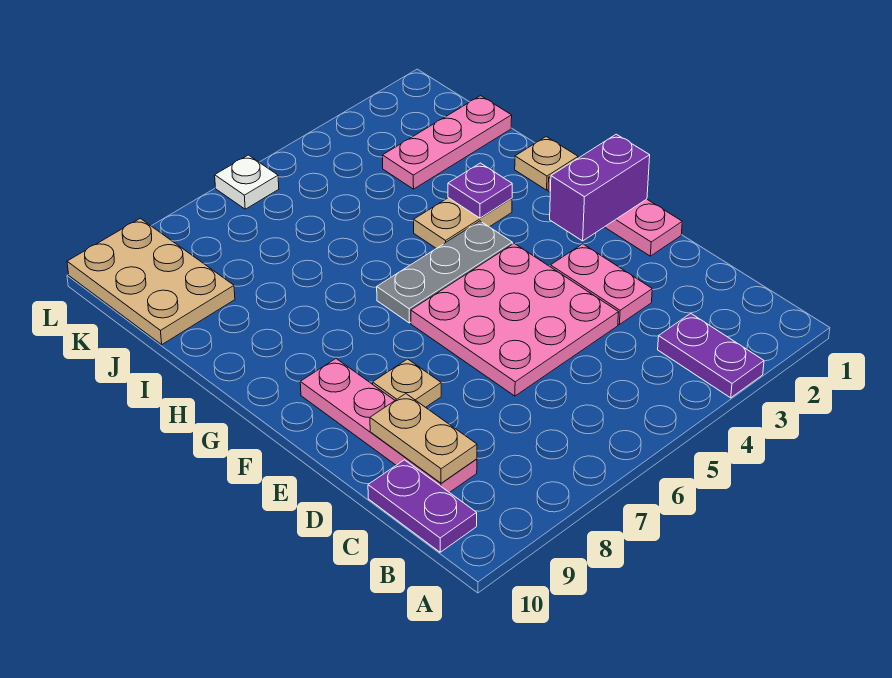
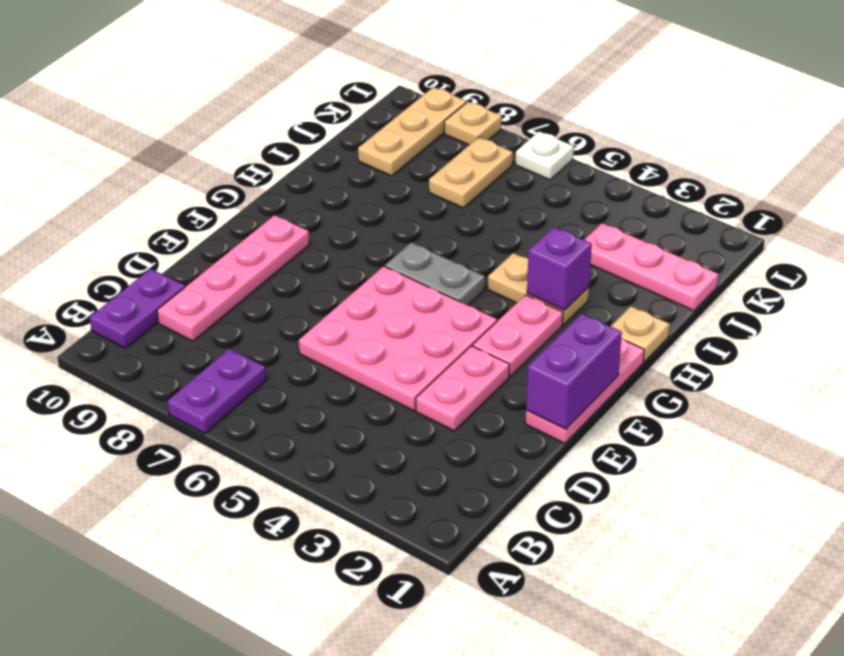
purple plate A3:B3 level 1 -> purple plate A7:B7 level 1
tan plate C9:D9 level 2 -> tan plate J7:K7 level 1
tan plate E8 level 1 -> tan plate L8 level 1
purple brick F1:F2 level 2 -> purple brick E1:F1 level 2
none -> pink plate F3:G3 level 1
grey plate G4:G6 level 1 -> grey plate G5:G6 level 1
purple plate H3 level 2 -> purple brick H3 level 2
tan plate J9:L10 level 1 -> tan plate J9:L9 level 1

